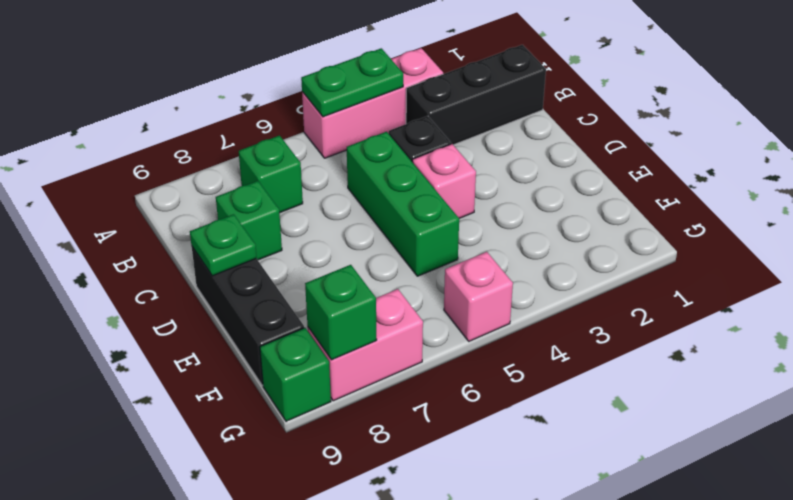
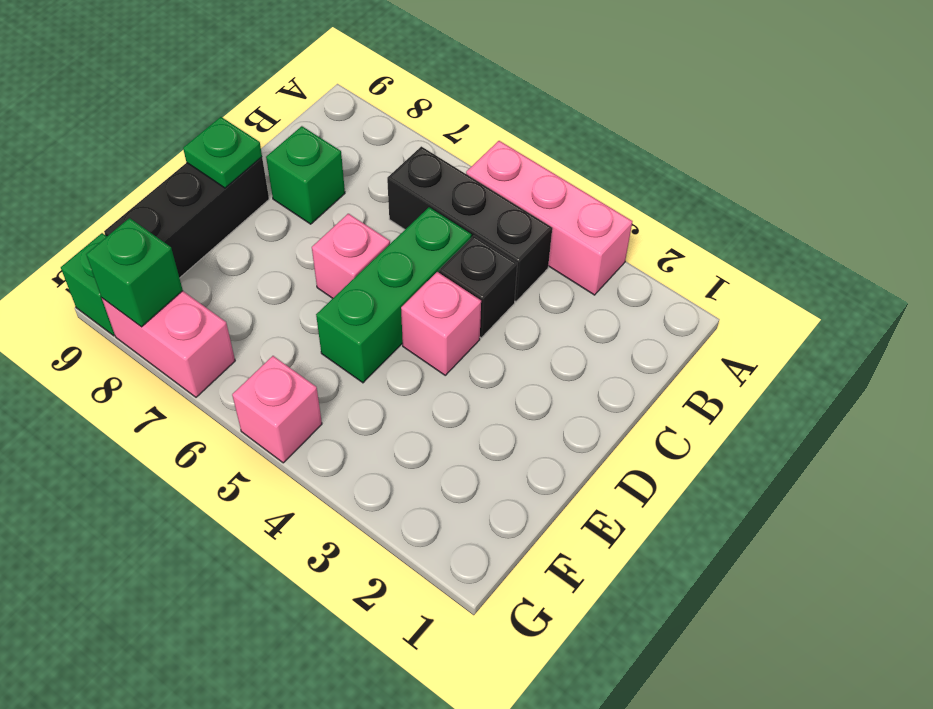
green plate A4:A5 level 2 -> none
black brick B1:B3 level 1 -> black brick B4:B6 level 1
green brick B7 level 1 -> none
none -> pink brick D6 level 1

